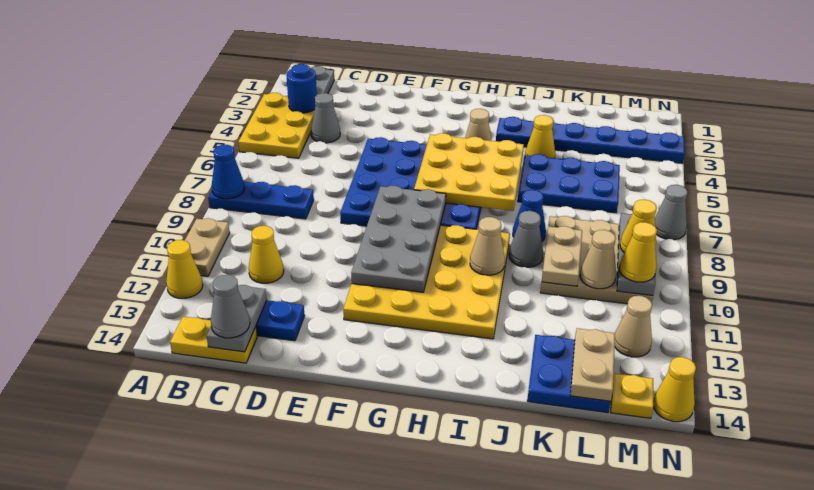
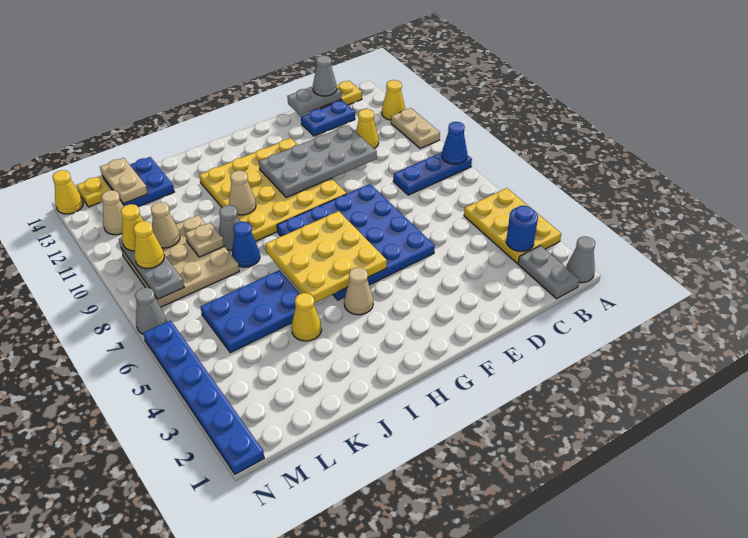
grey cone C4 level 1 -> grey cone A1 level 1
grey plate C13:C14 level 2 -> grey plate C14:D14 level 2
grey plate F8:G11 level 2 -> grey plate D10:G11 level 2
blue plate I3:N3 level 1 -> blue plate N1:N6 level 1
tan plate K9:K10 level 2 -> tan plate K9 level 2

